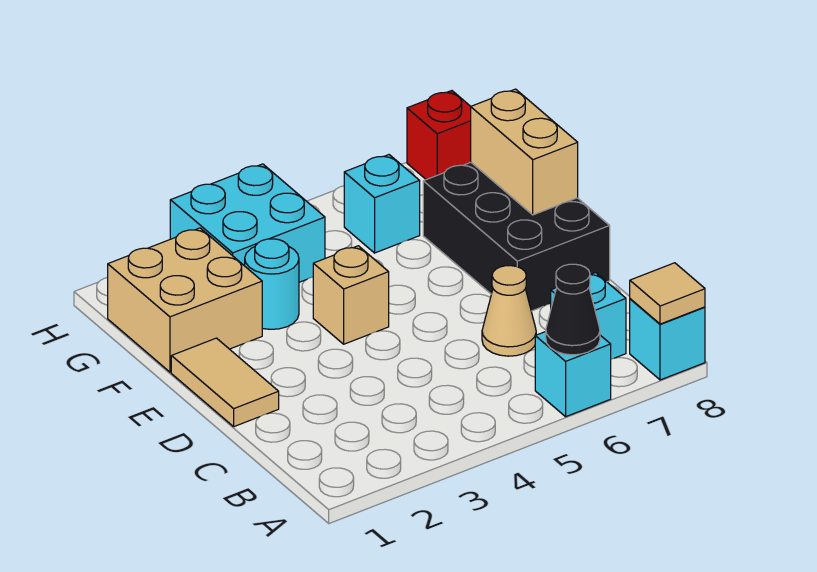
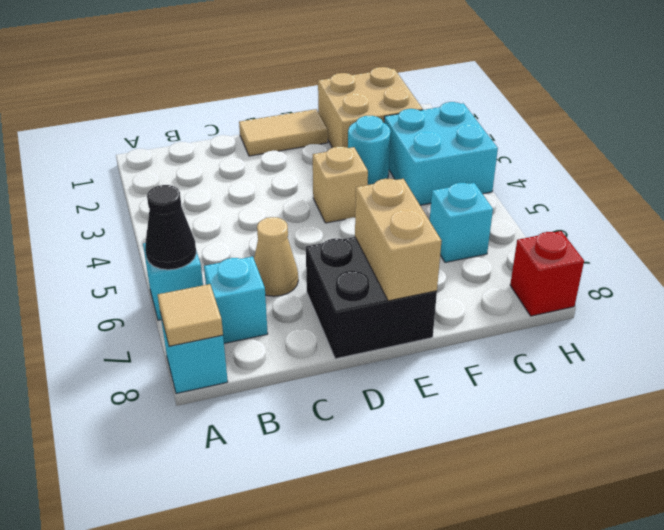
black brick D7:F8 level 1 -> black brick D7:E8 level 1
tan brick E8:F8 level 2 -> tan brick E7:E8 level 2

